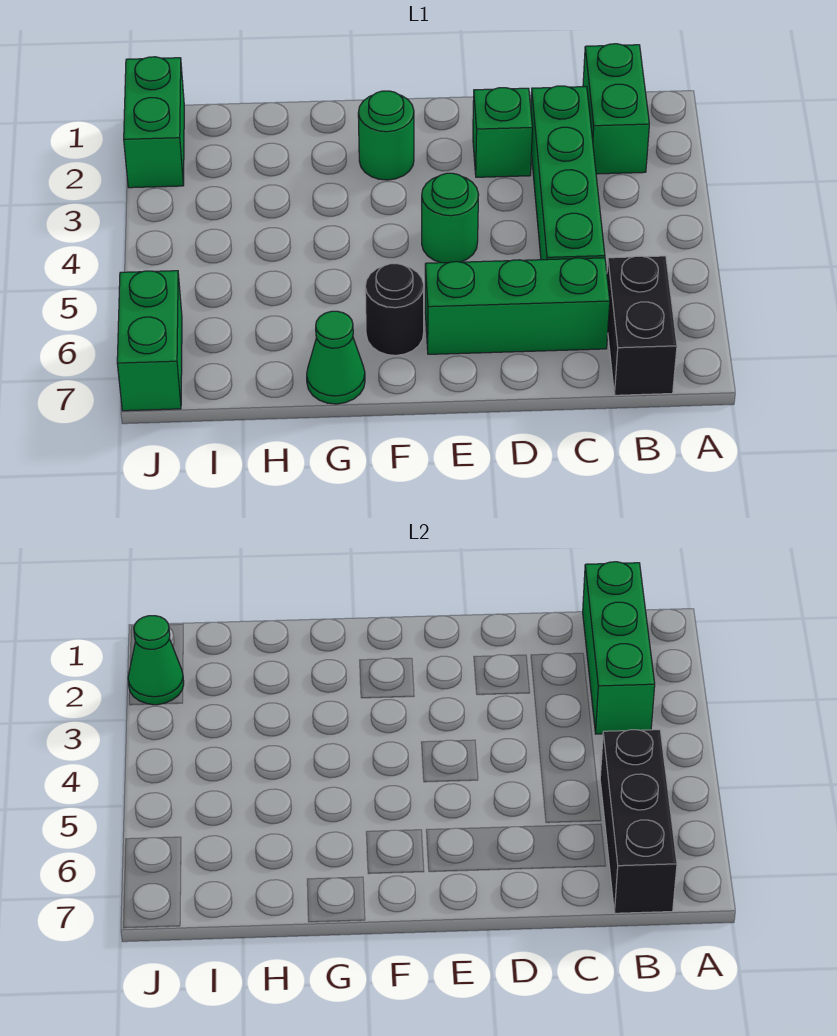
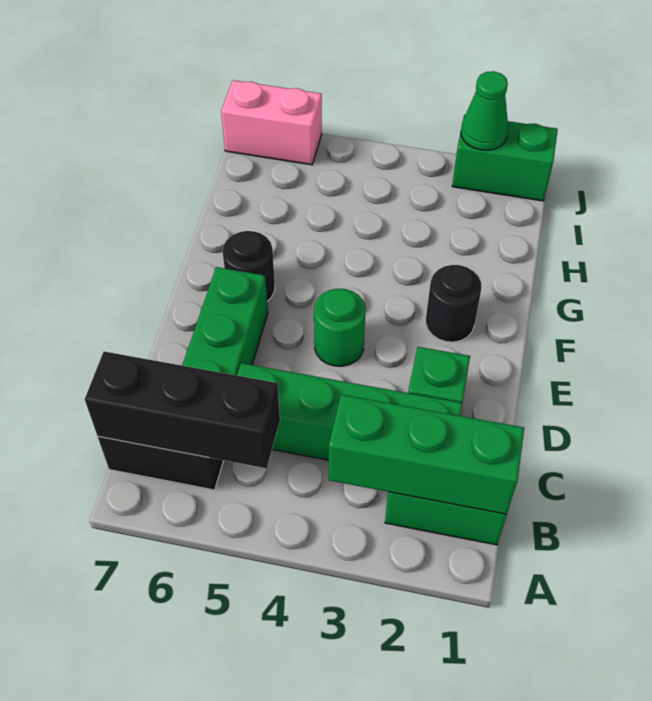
green round brick F2 level 1 -> black round brick F2 level 1
green cone G7 level 1 -> none
green brick J6:J7 level 1 -> pink brick J6:J7 level 1

